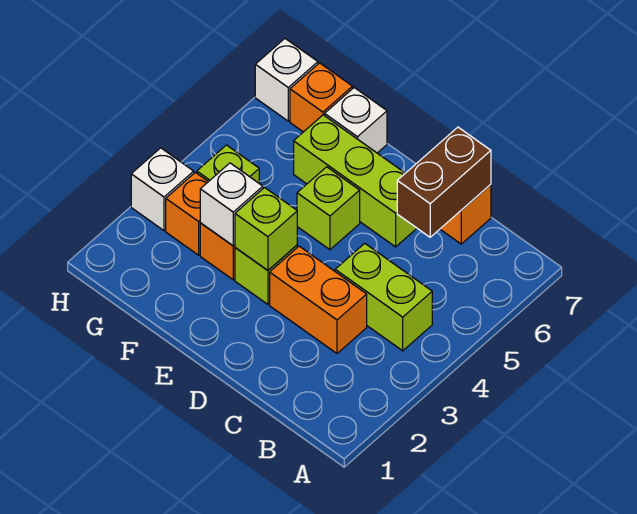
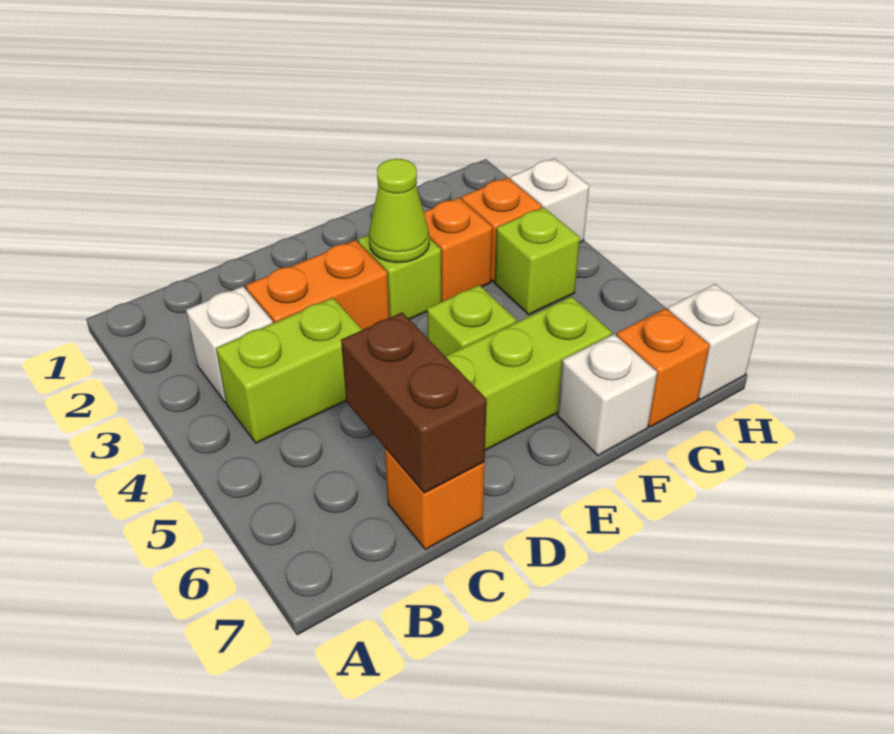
lime brick E3 level 2 -> lime cone E3 level 2
white brick F3 level 2 -> white brick B3 level 1

